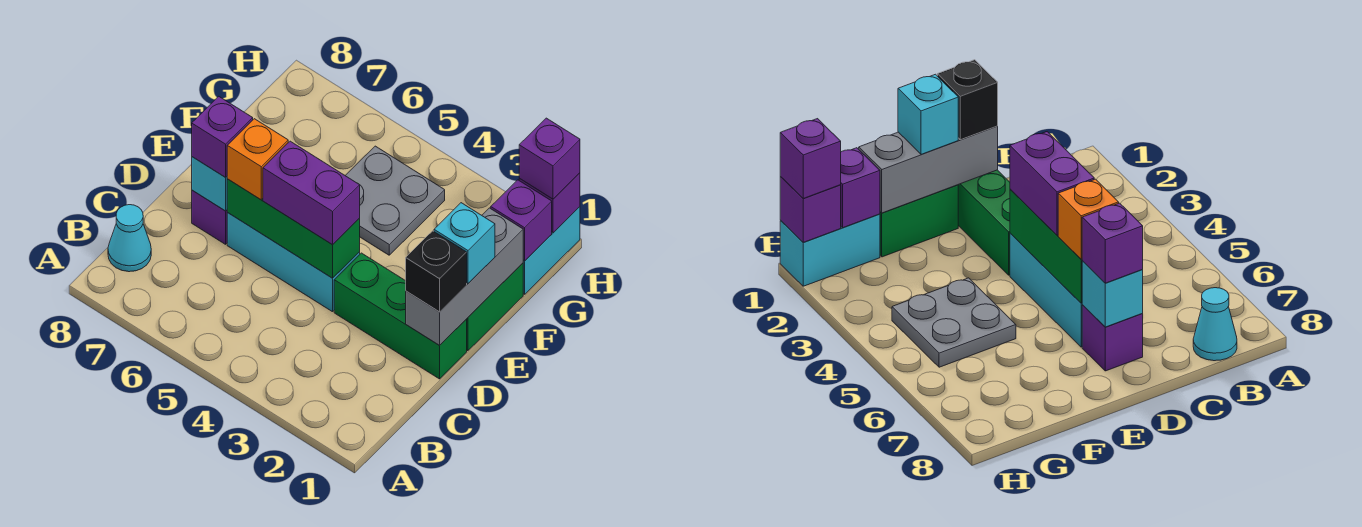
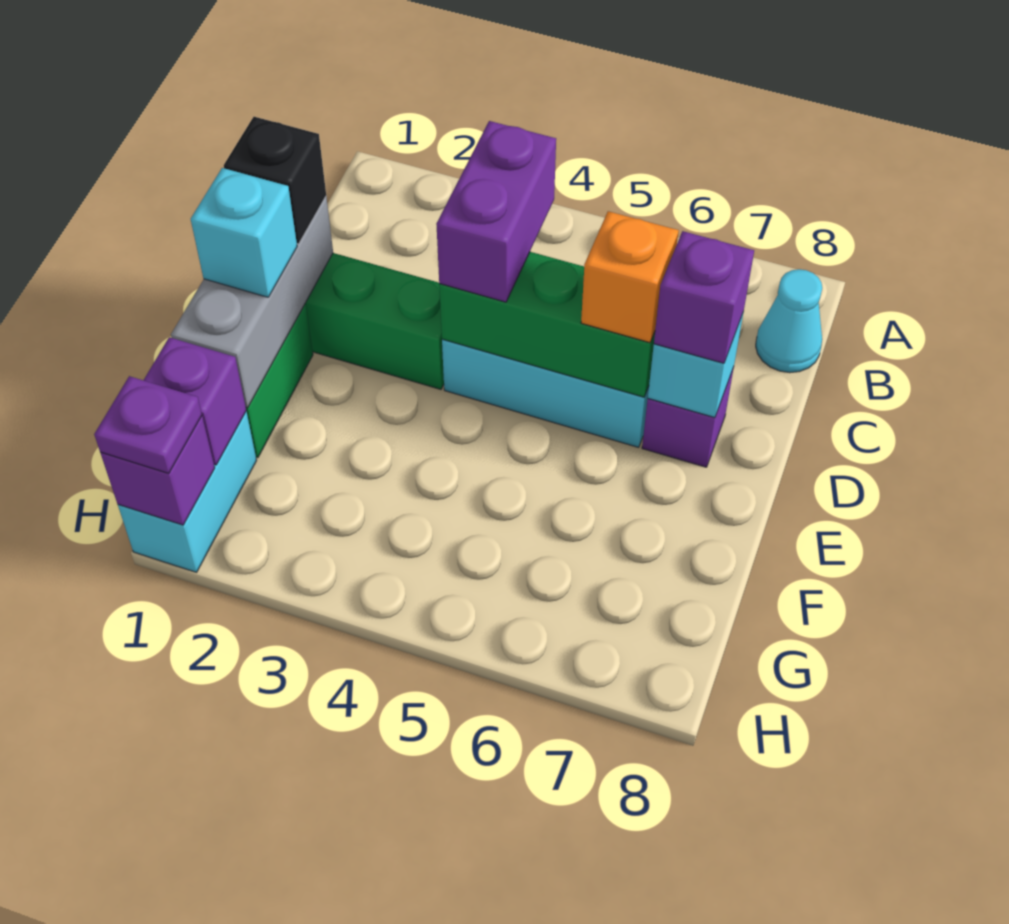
purple brick D4:D5 level 3 -> purple brick C4:D4 level 3
grey plate F4:G5 level 1 -> none
purple brick H1 level 3 -> purple plate H1 level 3

